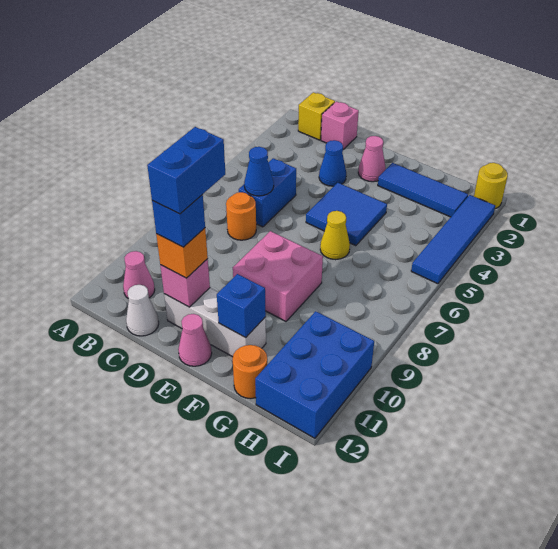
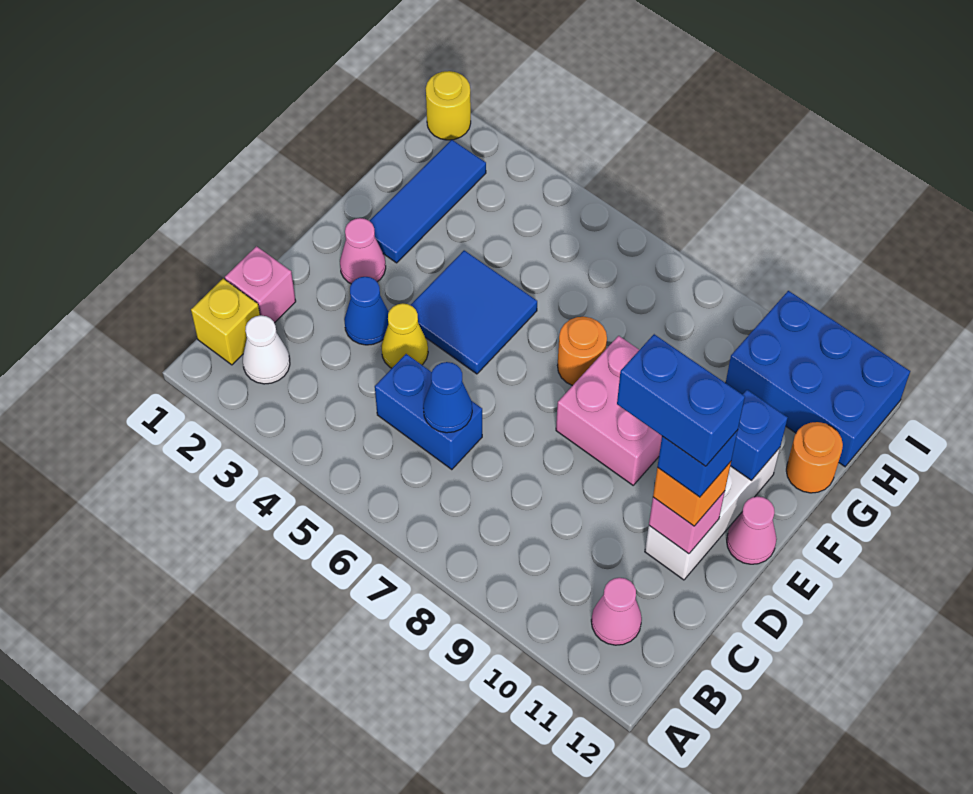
orange round brick C7 level 1 -> orange round brick F7 level 1
white cone C12 level 1 -> white cone B2 level 1
yellow cone F6 level 1 -> yellow cone D4 level 1
blue tile I2:I5 level 1 -> none

